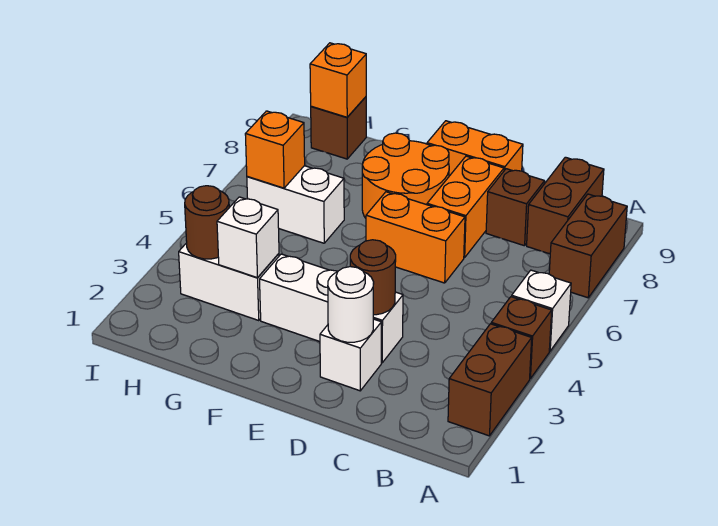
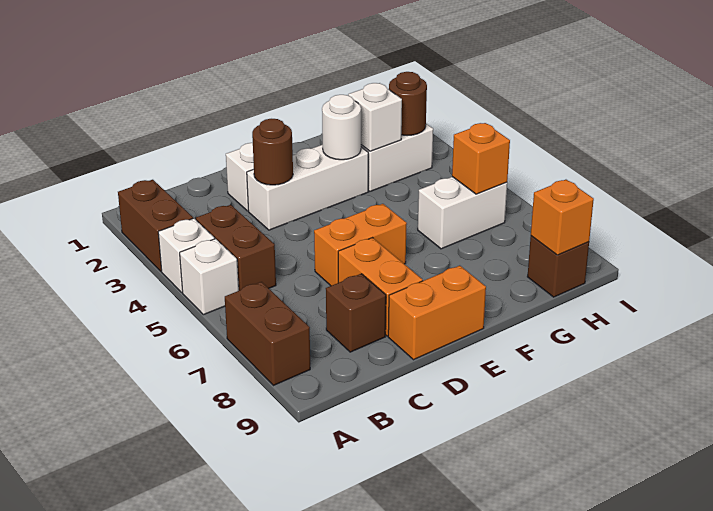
brown brick A4 level 1 -> white brick A4 level 1
brown brick B8:B9 level 1 -> brown brick B4:B5 level 1
white round brick D2 level 2 -> white round brick F3 level 2
orange round brick E7:F8 level 1 -> none

